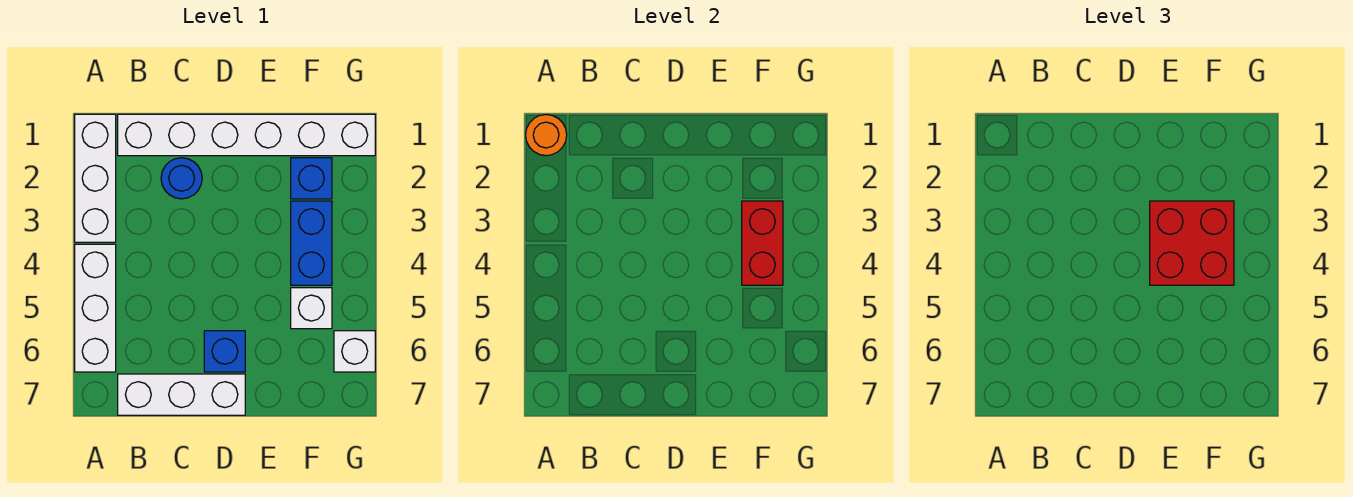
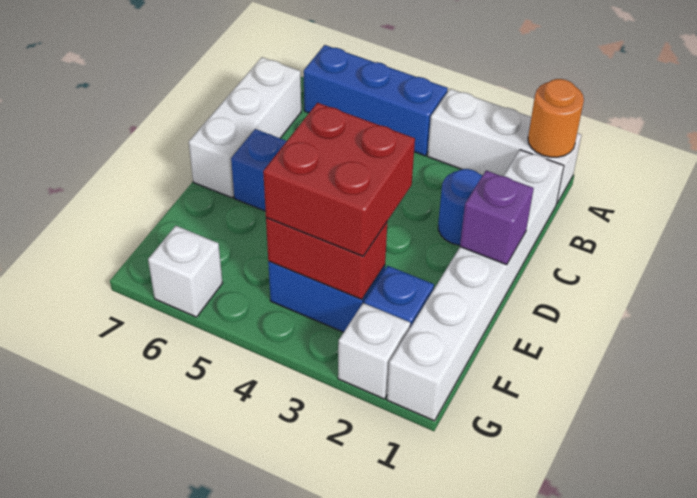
white brick A4:A6 level 1 -> blue brick A4:A6 level 1
none -> purple brick D1 level 2
white brick F5 level 1 -> white brick G2 level 1

